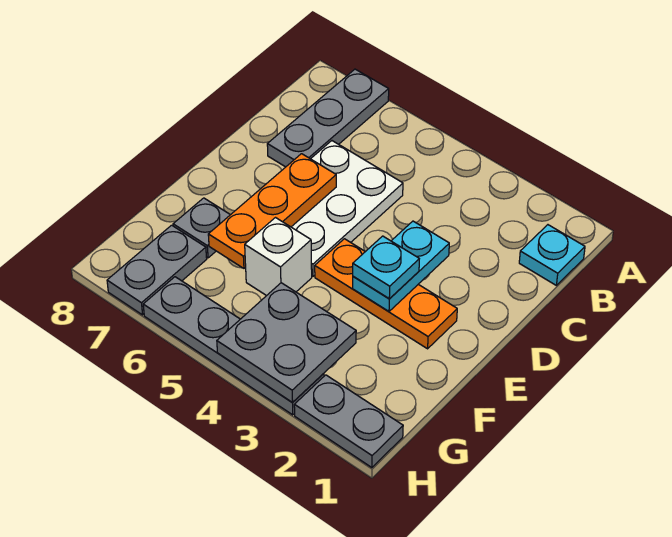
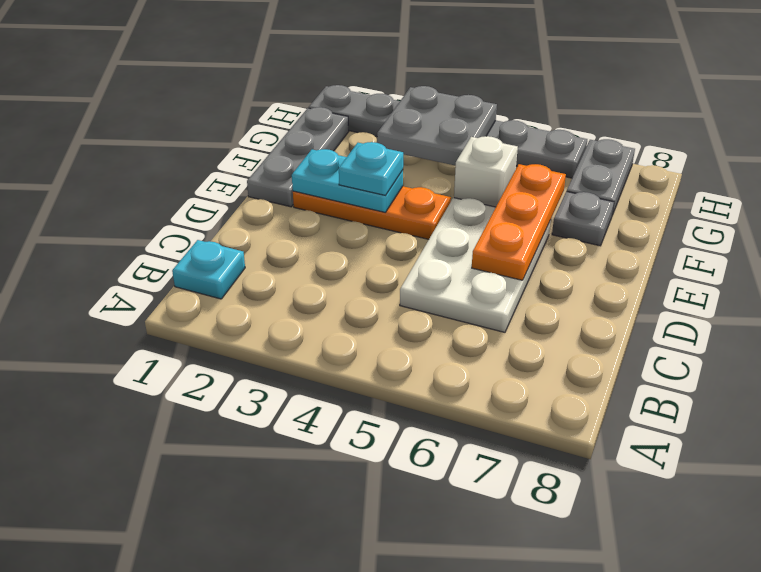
grey plate A7:C7 level 1 -> grey plate E1:G1 level 1
cyan plate D3:E3 level 2 -> cyan plate E2:E3 level 2

